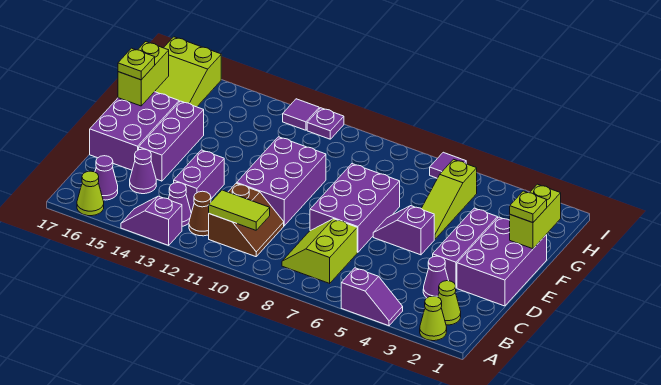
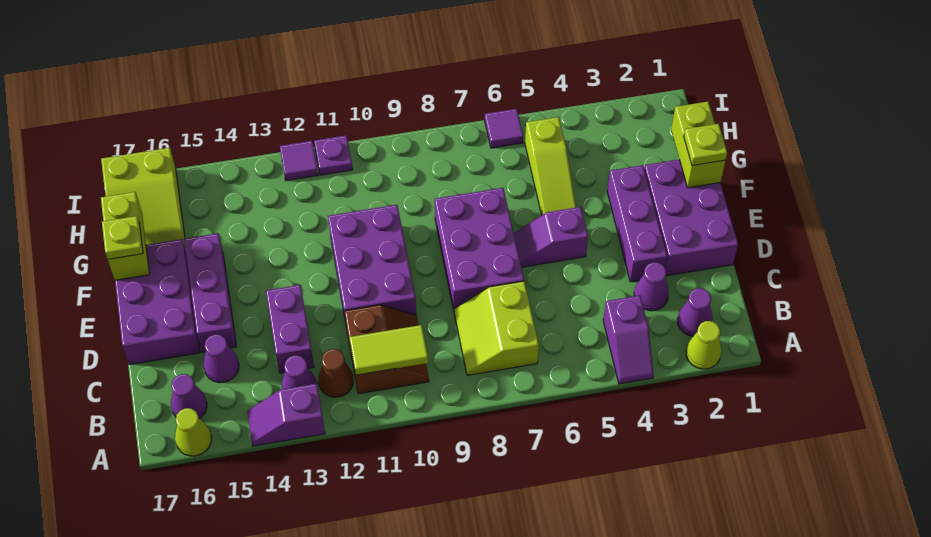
purple slope A4:A5 level 1 top 5 -> purple slope A4:B4 level 1 top B
lime cone B2 level 1 -> purple cone B2 level 1

